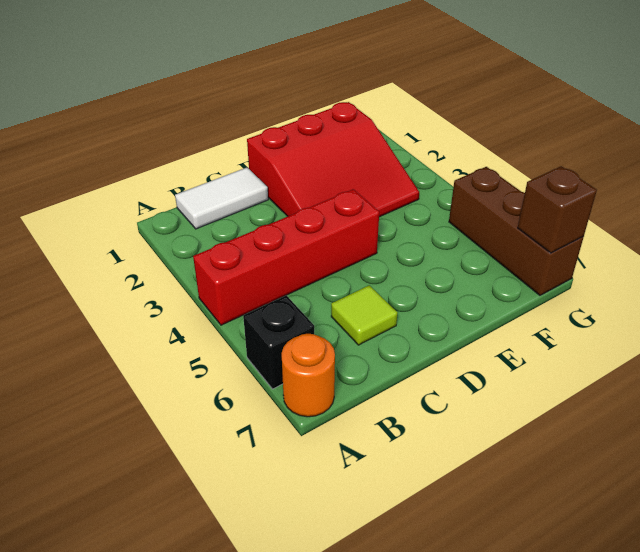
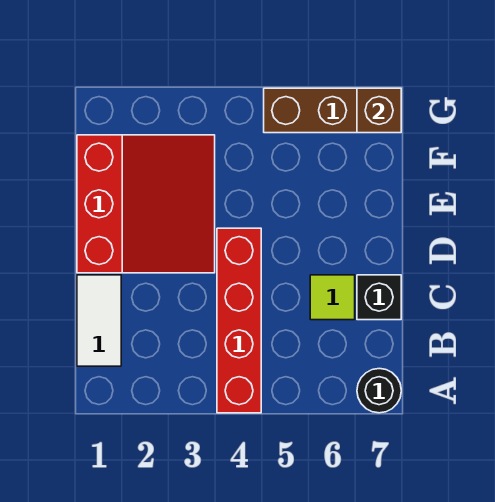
black brick A6 level 1 -> black brick C7 level 1
orange round brick A7 level 1 -> black round brick A7 level 1

